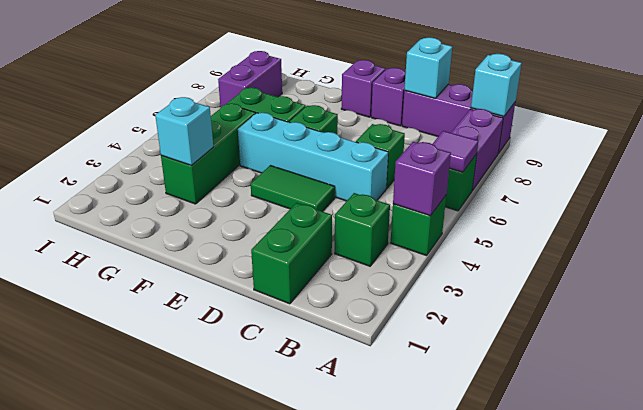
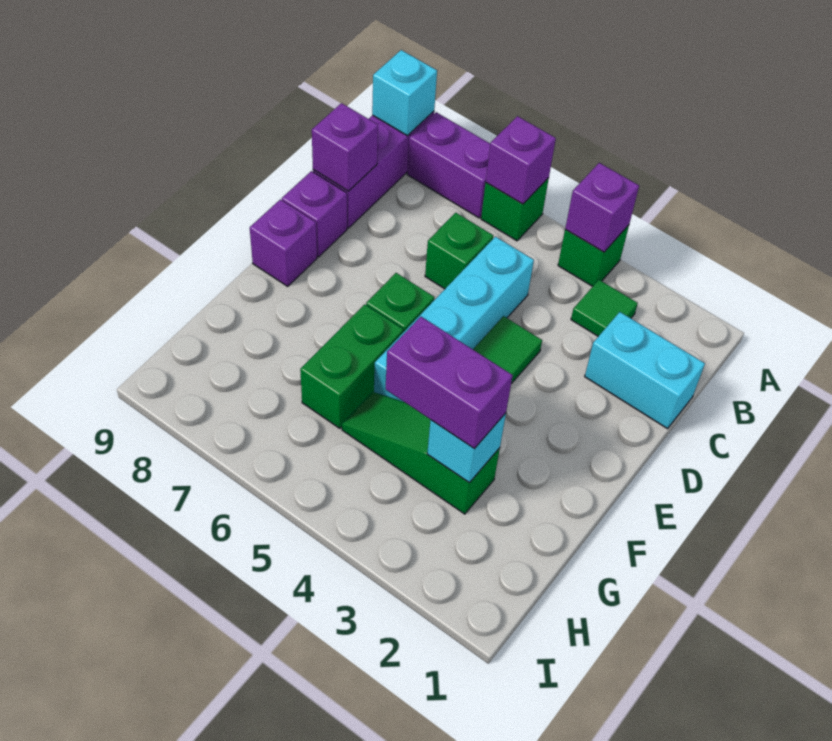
purple tile A6 level 2 -> purple brick A6 level 2
green brick B3 level 1 -> green tile B3 level 1
green brick C1:C2 level 1 -> cyan brick C1:C2 level 1
cyan brick C9 level 2 -> purple brick C9 level 2
green brick G3:G5 level 1 -> green slope G3:G5 level 1 top 3
purple brick H7:H8 level 1 -> purple brick G3:G4 level 3

